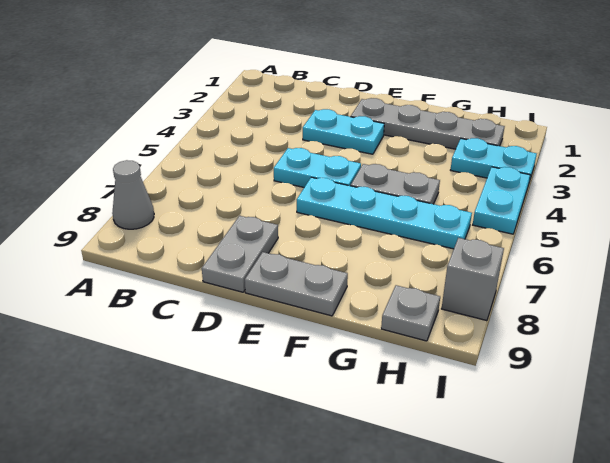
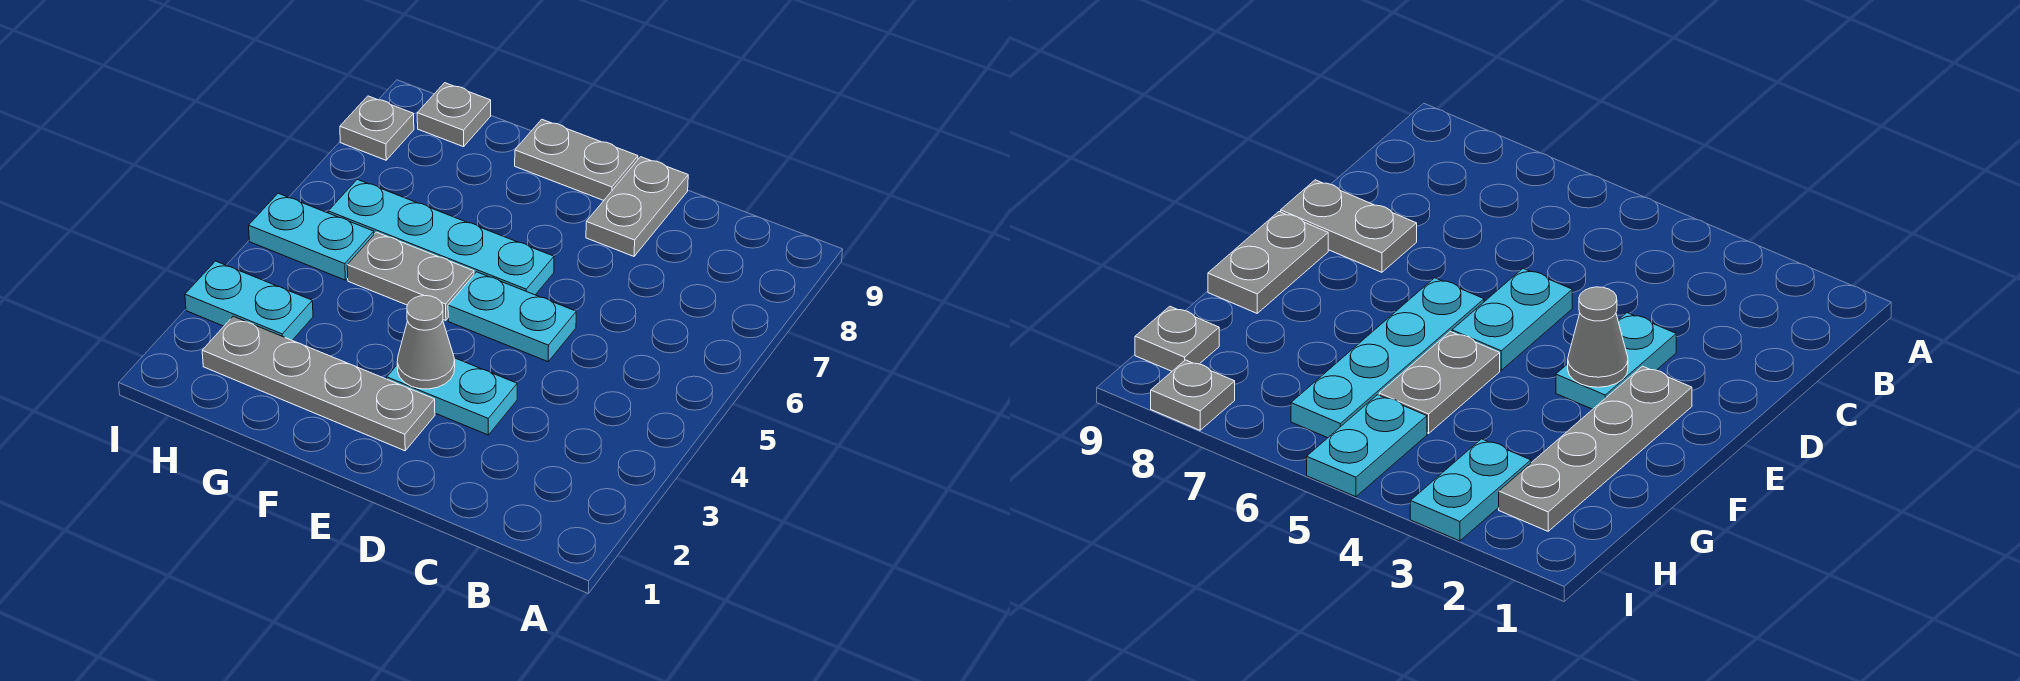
grey cone A8 level 1 -> grey cone E3 level 2
cyan plate I4:I5 level 1 -> cyan plate H5:I5 level 1
grey brick I8 level 1 -> grey plate I8 level 1

